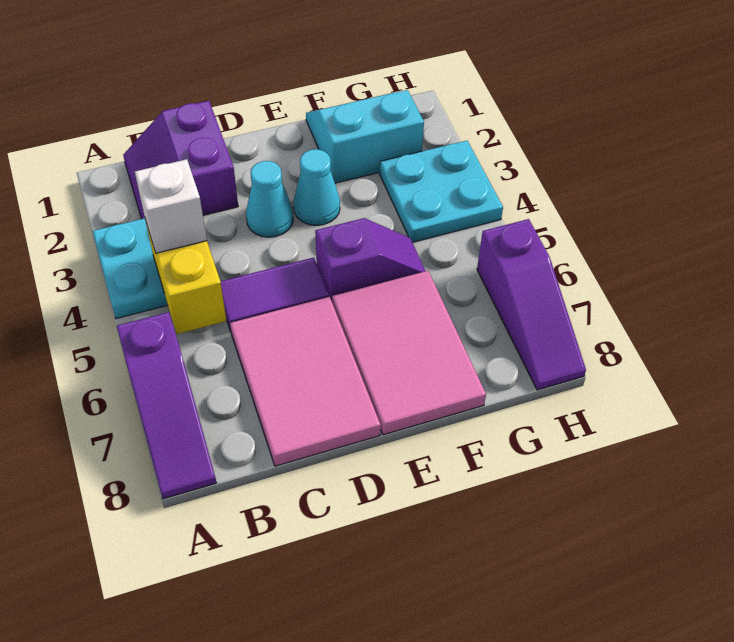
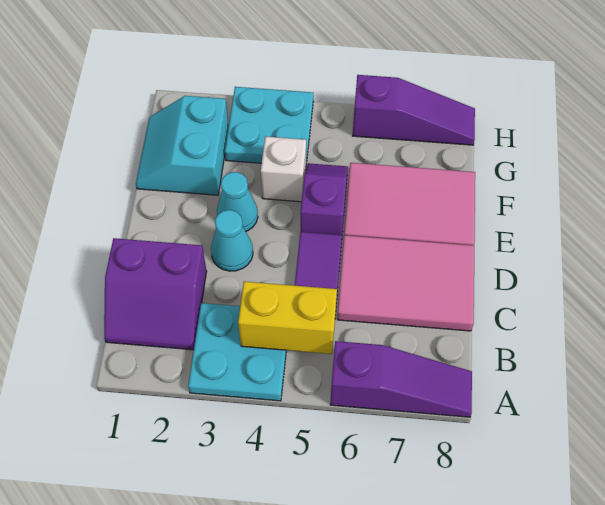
white brick B4 level 3 -> white brick F4 level 1

